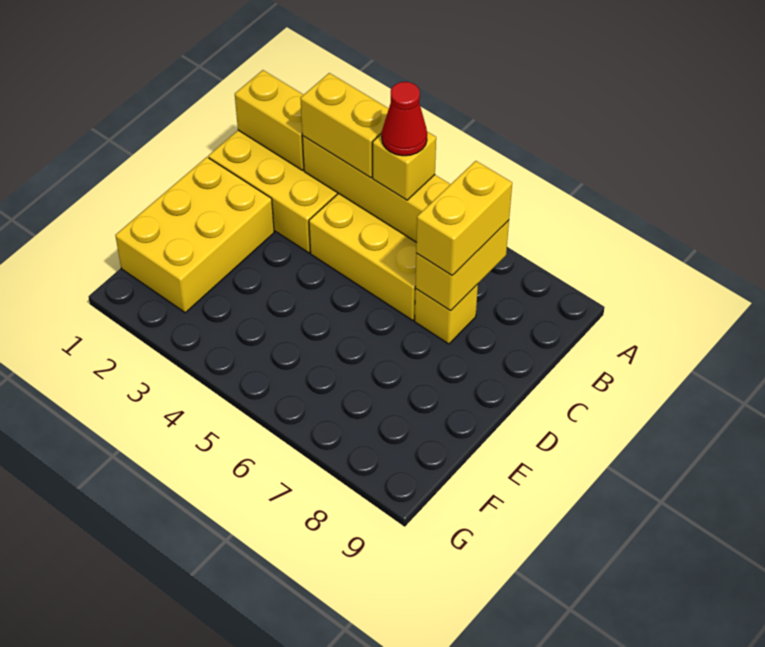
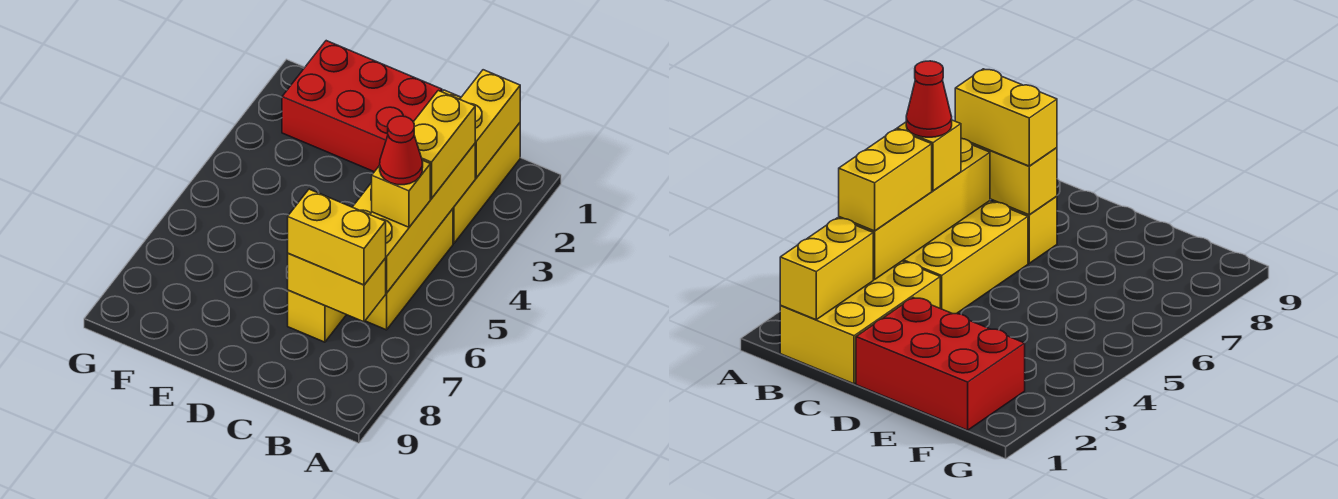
yellow brick D1:F2 level 1 -> red brick D1:F2 level 1

